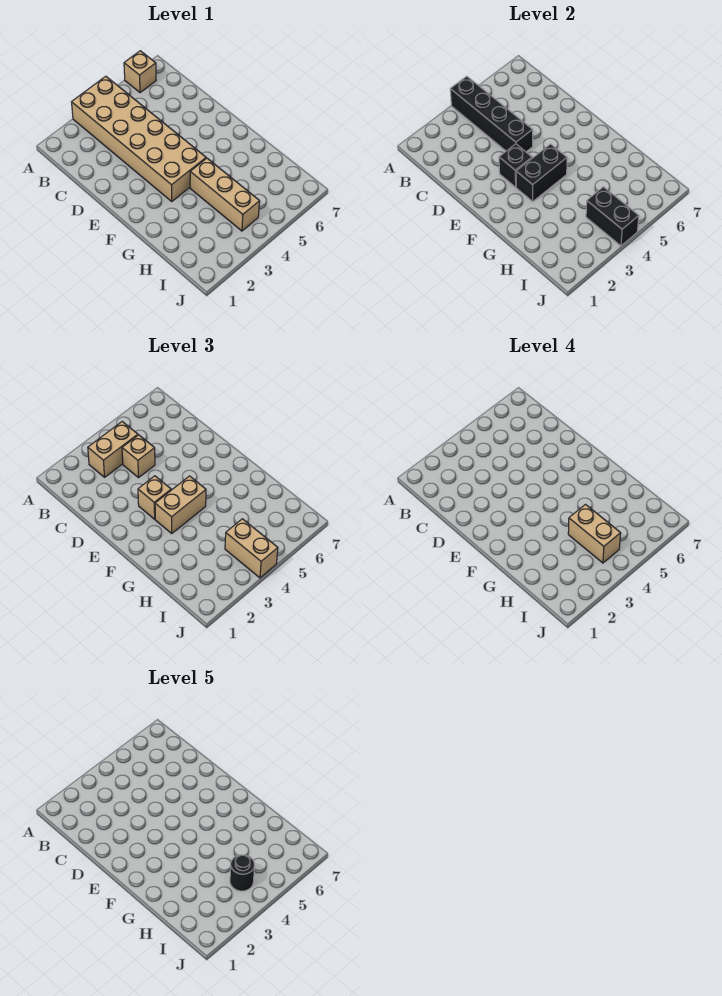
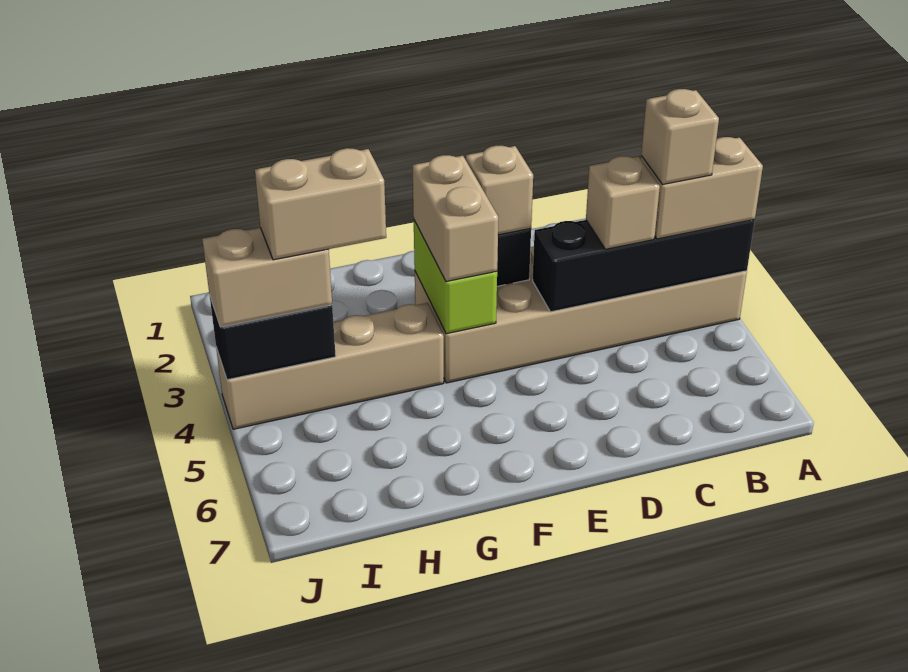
tan brick A6 level 1 -> tan brick B4 level 4
tan brick B3:B4 level 3 -> tan brick A4:B4 level 3
black brick F3:F4 level 2 -> lime brick F3:F4 level 2
tan brick G4:I4 level 1 -> tan brick G4:J4 level 1
black round brick I4 level 5 -> none

